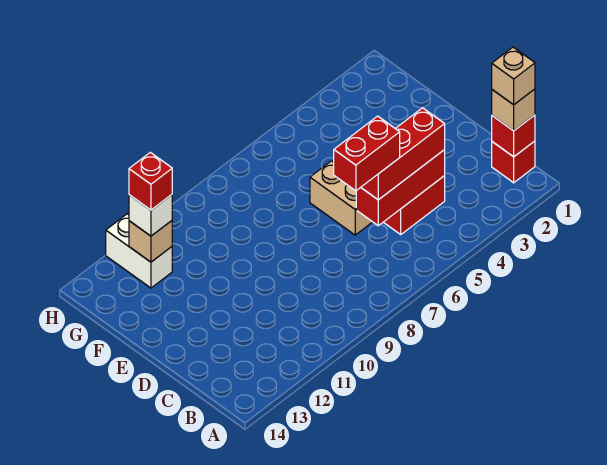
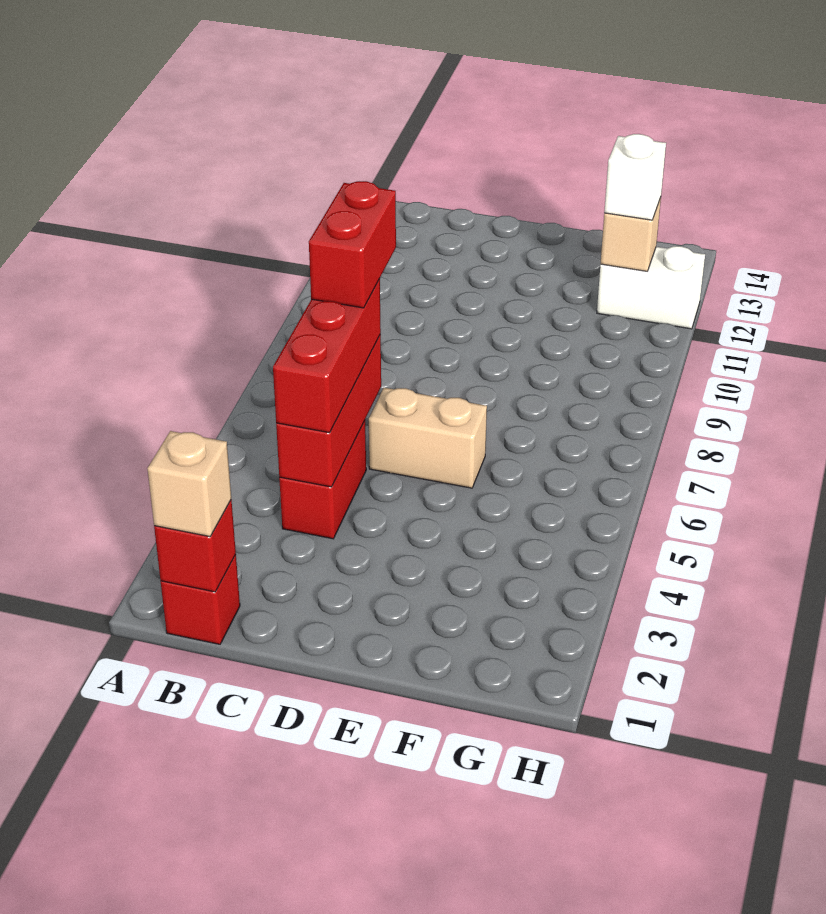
tan brick B1 level 4 -> none
red brick G12 level 4 -> none

